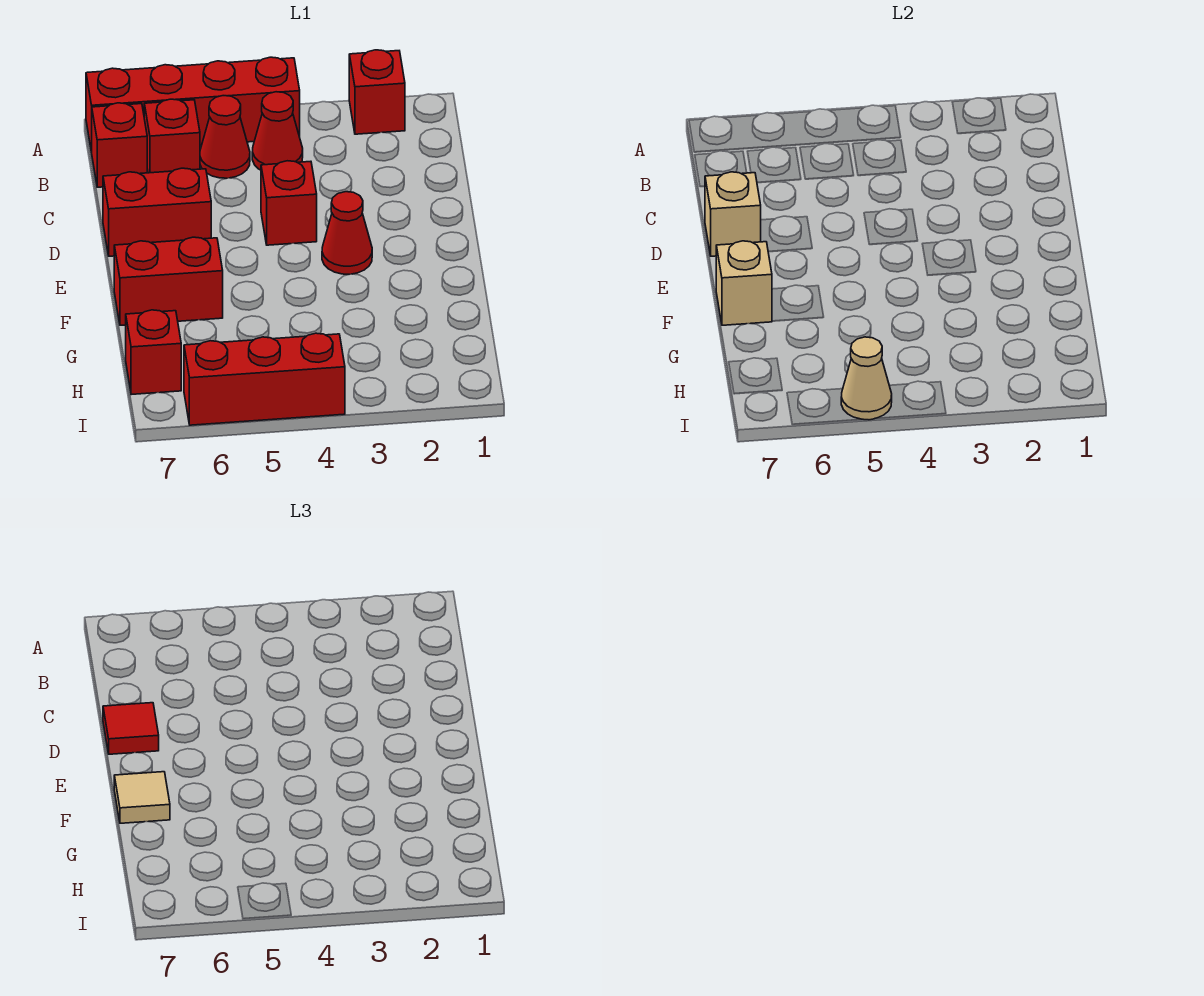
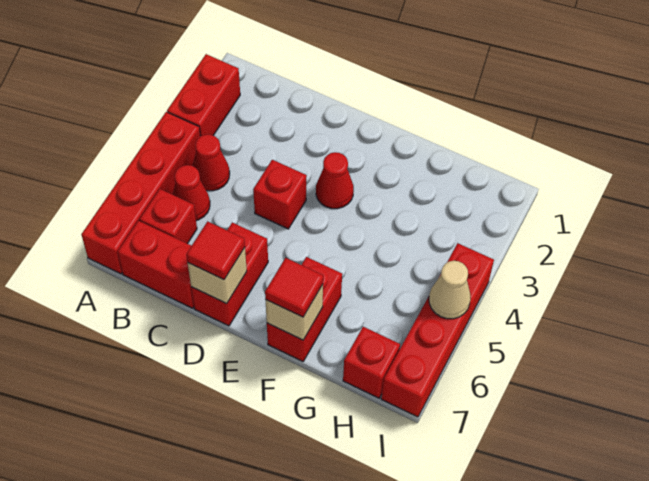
red brick A2 level 1 -> red brick A2:A3 level 1
red brick B7 level 1 -> red brick B7:C7 level 1
tan tile F7 level 3 -> red tile F7 level 3
red brick I4:I6 level 1 -> red brick I4:I7 level 1

